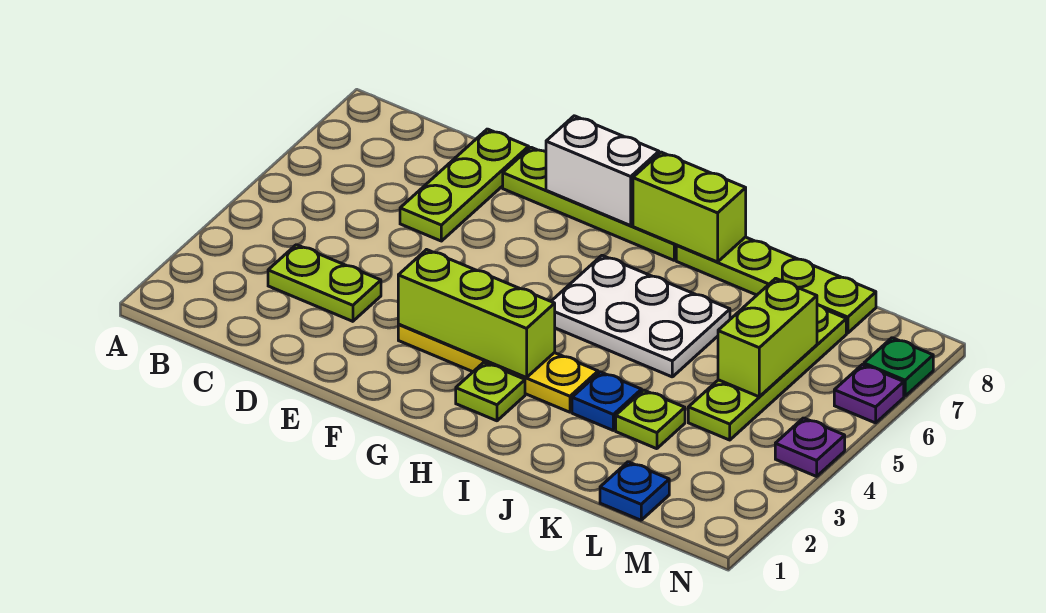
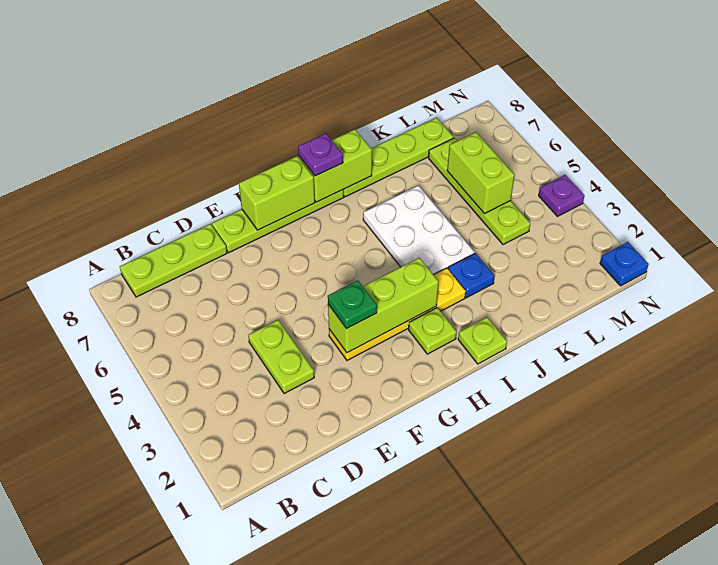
lime plate C3:D3 level 1 -> lime plate D3:D4 level 1
lime plate D6:D8 level 1 -> lime plate B8:D8 level 1
white brick F8:G8 level 2 -> lime brick F8:G8 level 2
white plate H5:J6 level 1 -> white plate I4:J6 level 1
lime plate K3 level 1 -> lime plate I1 level 1
blue plate L1 level 1 -> blue plate N1 level 1
purple plate N6 level 1 -> purple plate H8 level 3
green plate N7 level 1 -> green plate F3 level 3

